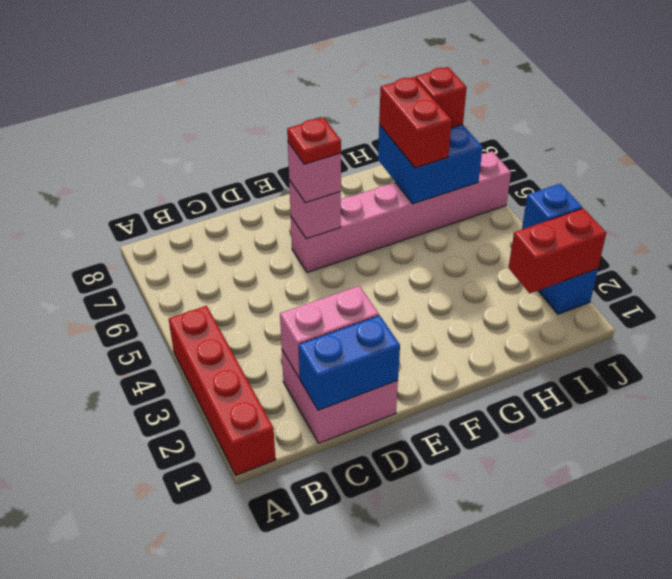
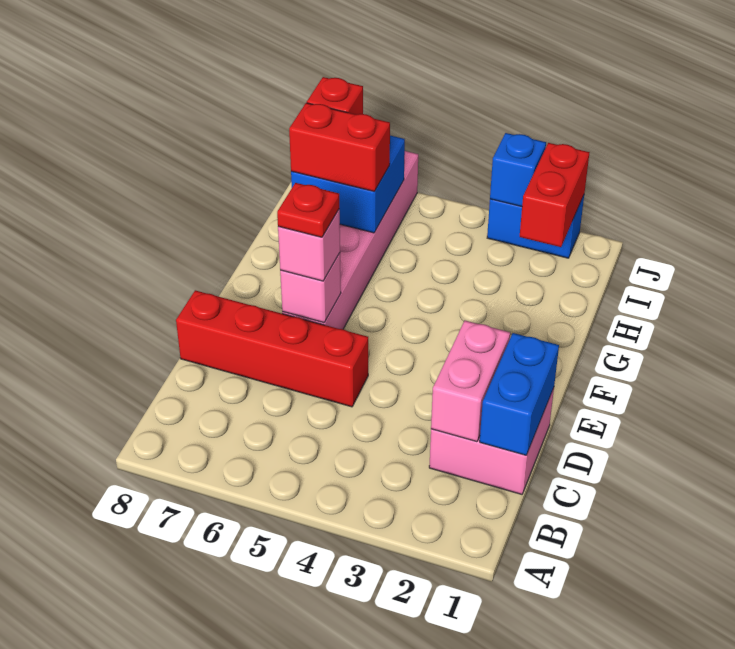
red brick A1:A4 level 1 -> red brick D5:D8 level 1

